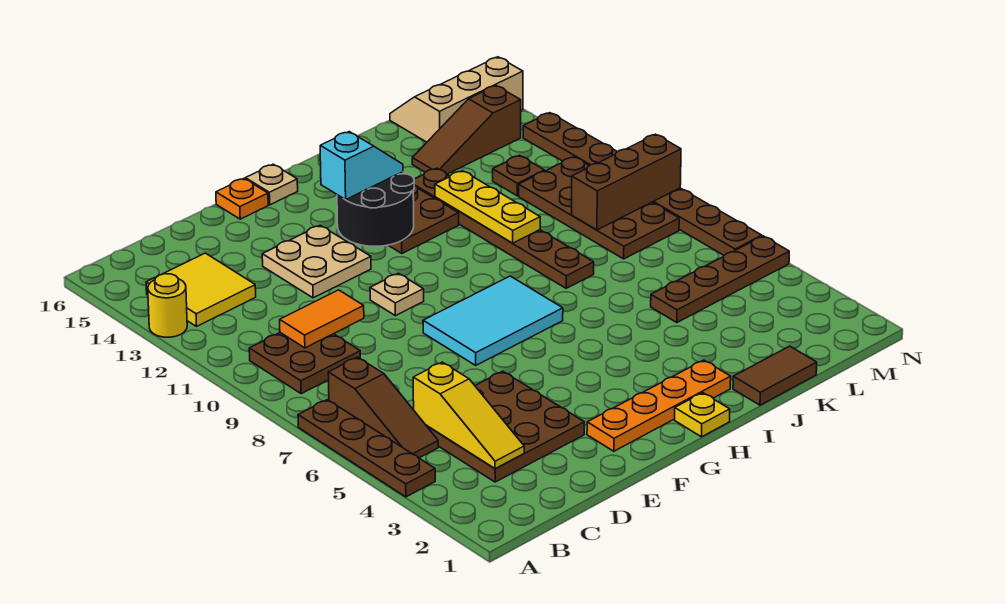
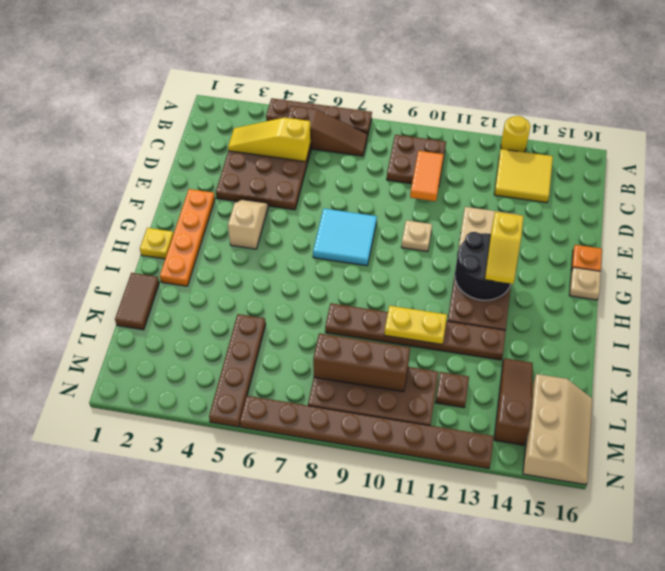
brown slope B5:B7 level 1 top 7 -> brown slope B5:B7 level 1 top 5
none -> tan slope F4:G4 level 1 top G
cyan tile F7:H8 level 1 -> cyan tile F7:G8 level 1
cyan slope G13:H13 level 3 top G -> yellow slope G13:H13 level 3 top G
yellow plate J10:J12 level 2 -> yellow plate J10:J11 level 2
brown brick L9:N9 level 2 -> brown brick L8:L10 level 2

